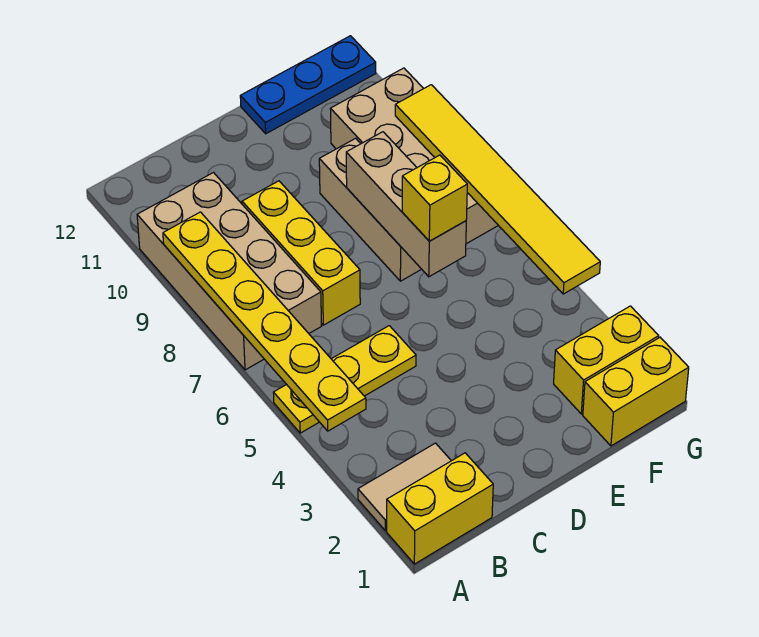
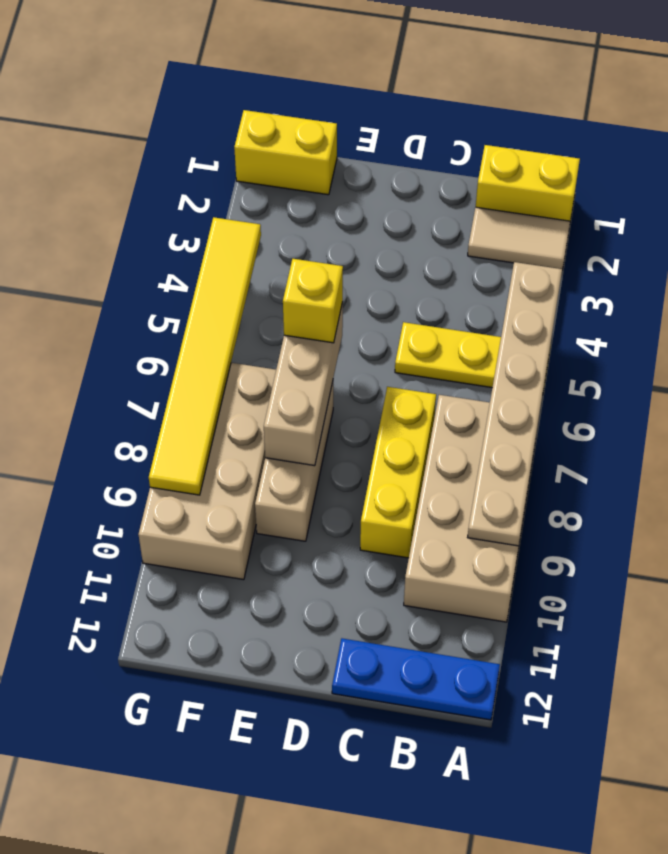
yellow plate A4:A9 level 2 -> tan plate A4:A9 level 2
blue plate E12:G12 level 1 -> blue plate A12:C12 level 1
yellow brick F2:G2 level 1 -> none

